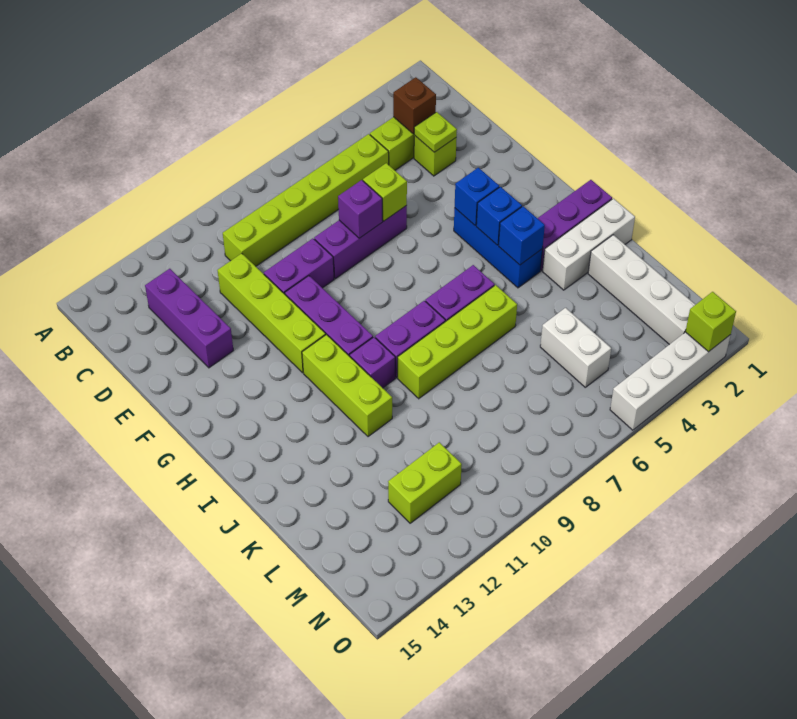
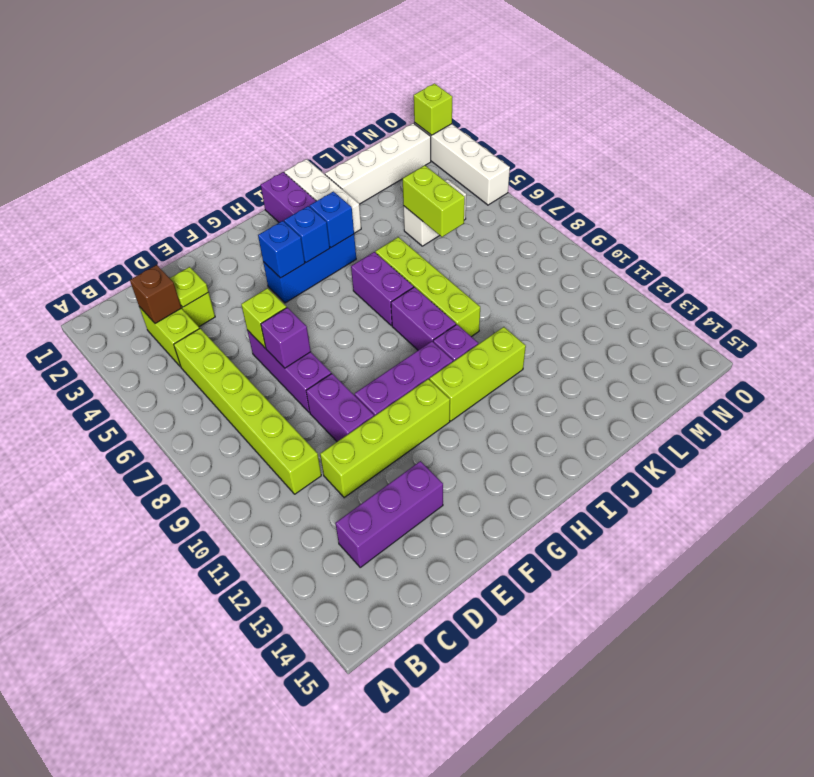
lime brick M11:M12 level 1 -> lime brick L5:L6 level 2

